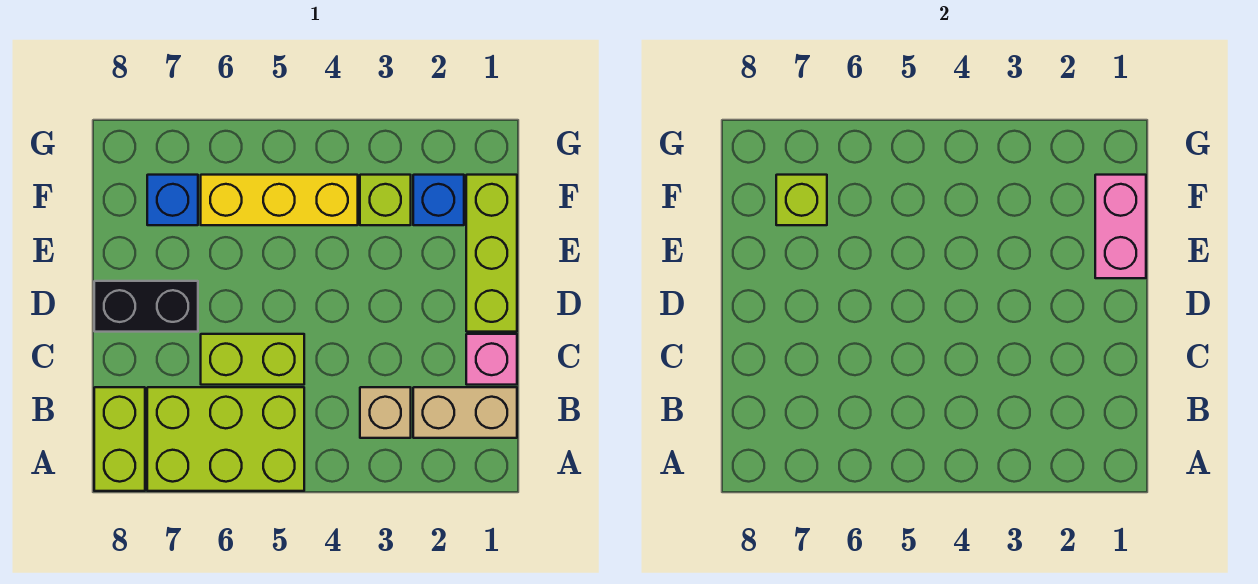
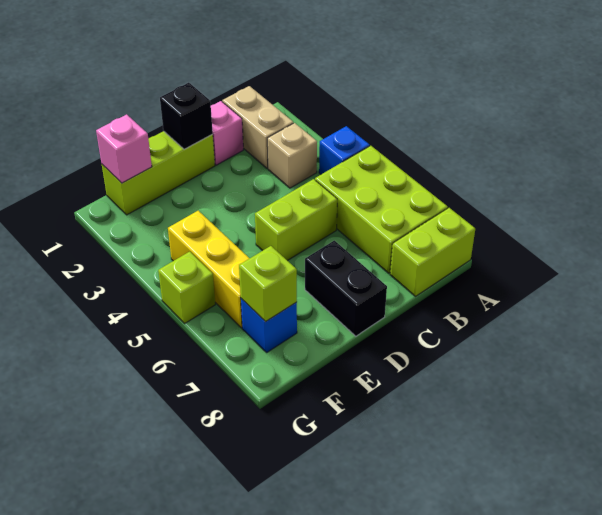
lime brick C5:C6 level 1 -> lime brick C5:D5 level 1
none -> black brick D1 level 2
pink brick E1:F1 level 2 -> pink brick F1 level 2
blue brick F2 level 1 -> blue brick A4 level 1
lime brick F3 level 1 -> lime brick G5 level 1

